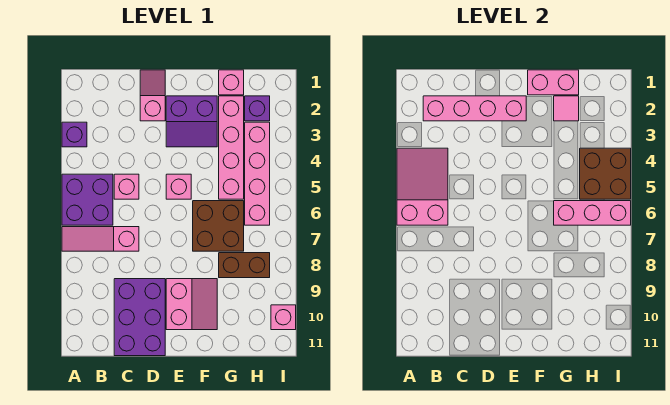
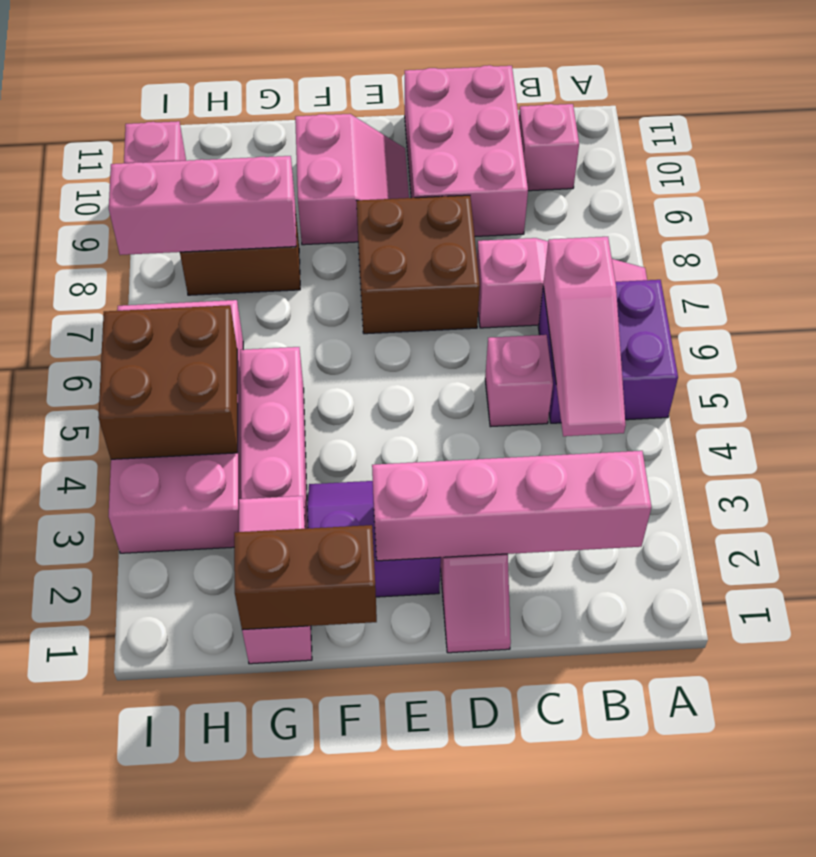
purple brick A3 level 1 -> none
pink slope A4:B6 level 2 top 6 -> pink slope B4:B6 level 2 top 6
purple brick C9:D11 level 1 -> pink brick C9:D11 level 1
pink brick E5 level 1 -> pink brick B10 level 1
pink slope E9:F10 level 1 top E -> pink slope E9:F10 level 1 top F
pink brick F1:G1 level 2 -> brown brick F1:G1 level 2
brown brick F6:G7 level 1 -> brown brick D7:E8 level 1
pink brick G6:I6 level 2 -> pink brick G8:I8 level 2
purple brick H2 level 1 -> none
pink brick H3:H6 level 1 -> pink brick H3:I6 level 1

